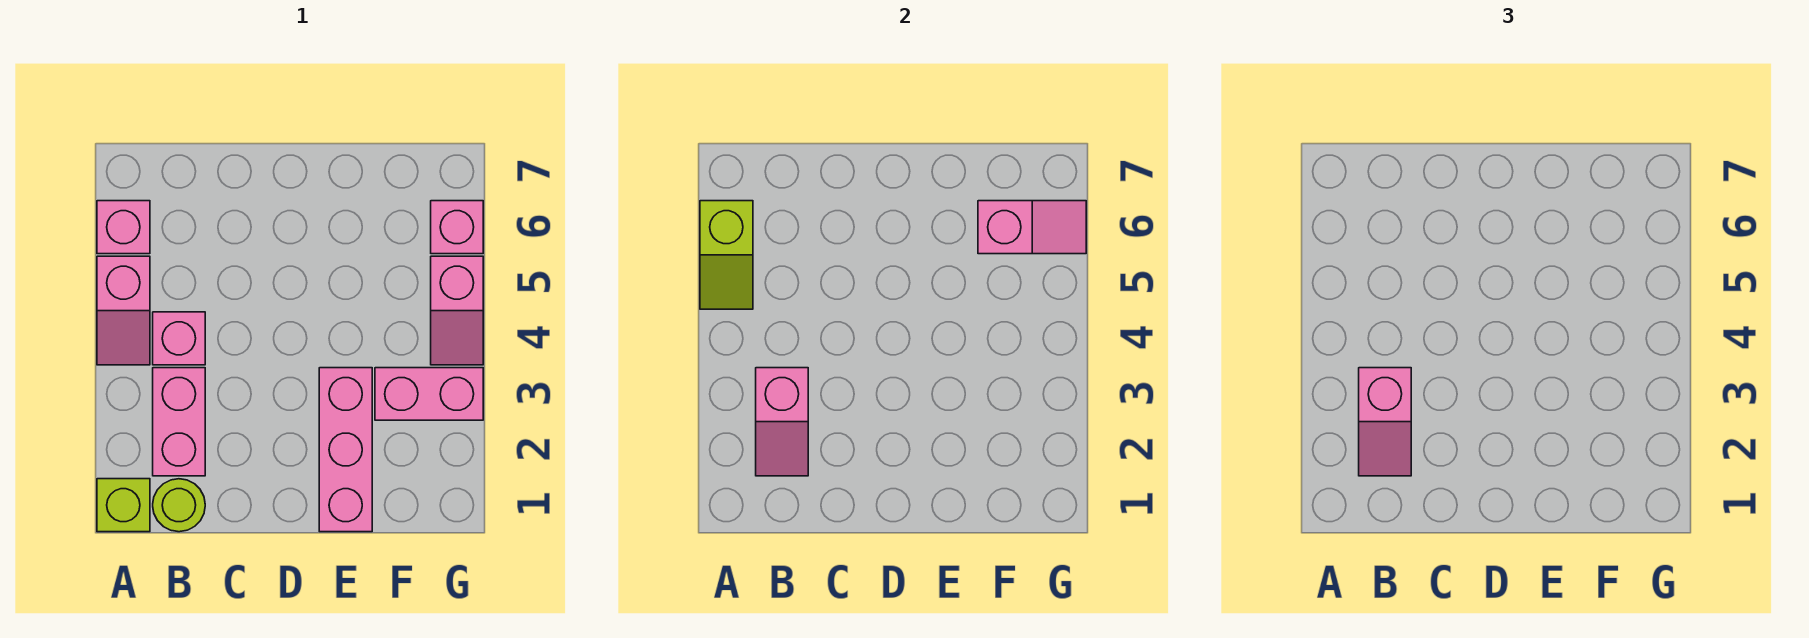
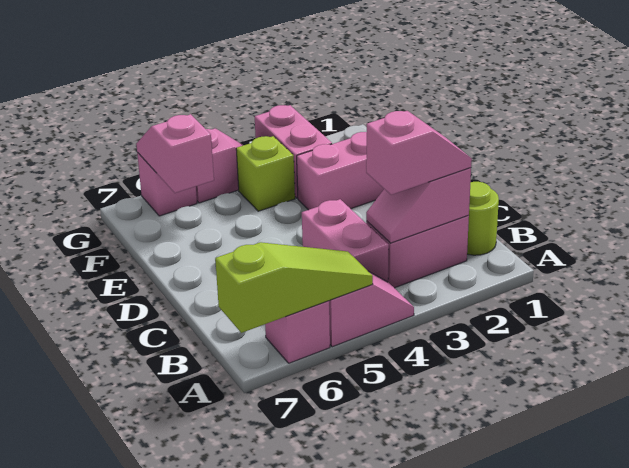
lime brick A1 level 1 -> lime brick F4 level 1
lime slope A5:A6 level 2 top 6 -> lime slope A5:A7 level 2 top 7
pink slope B2:B3 level 2 top 3 -> pink slope B2:B3 level 2 top 2
pink brick B4 level 1 -> pink brick B4:C4 level 1

